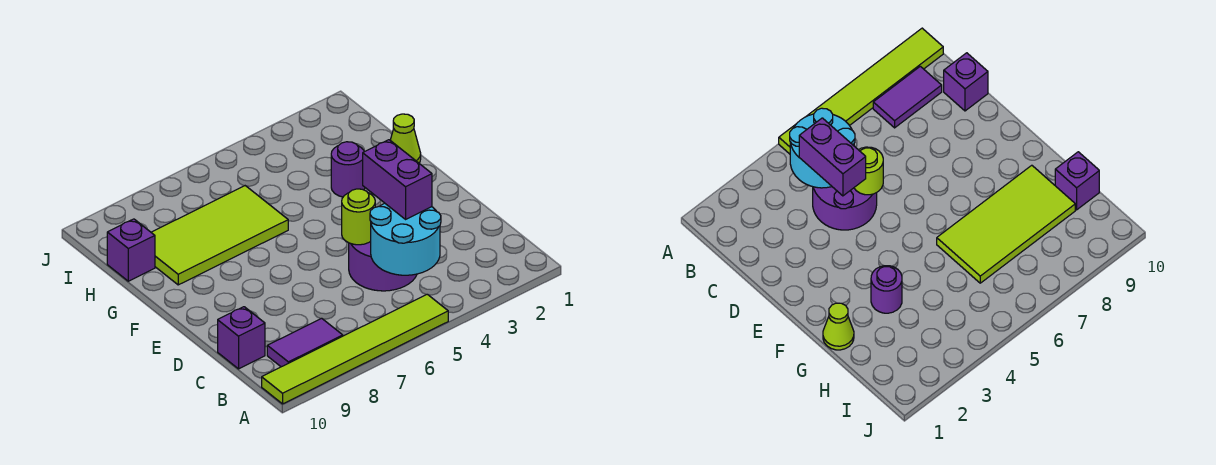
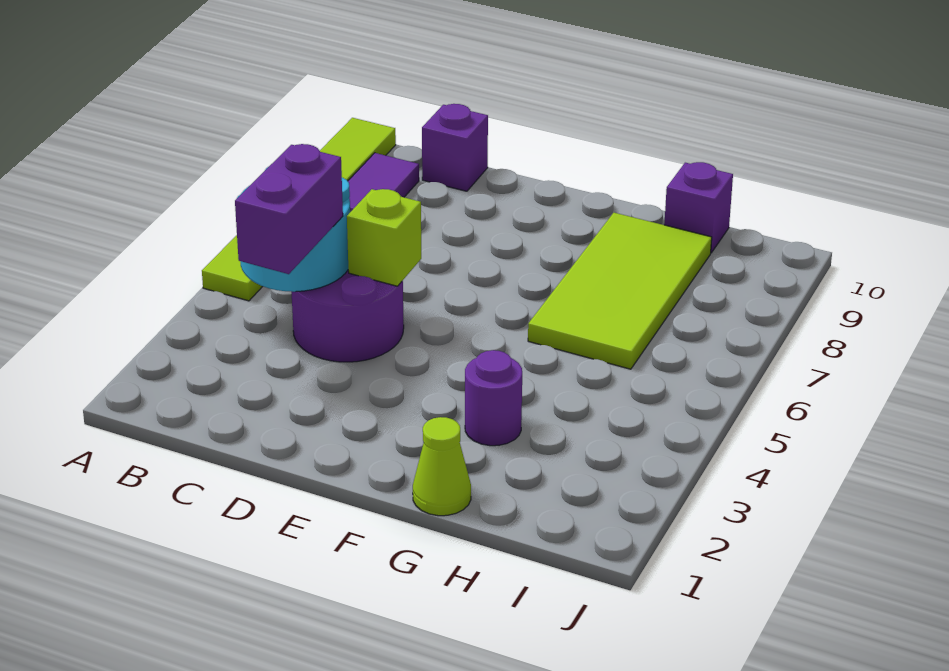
purple brick C4:D4 level 3 -> purple brick C3:C4 level 3
lime round brick D5 level 2 -> lime brick D5 level 2

